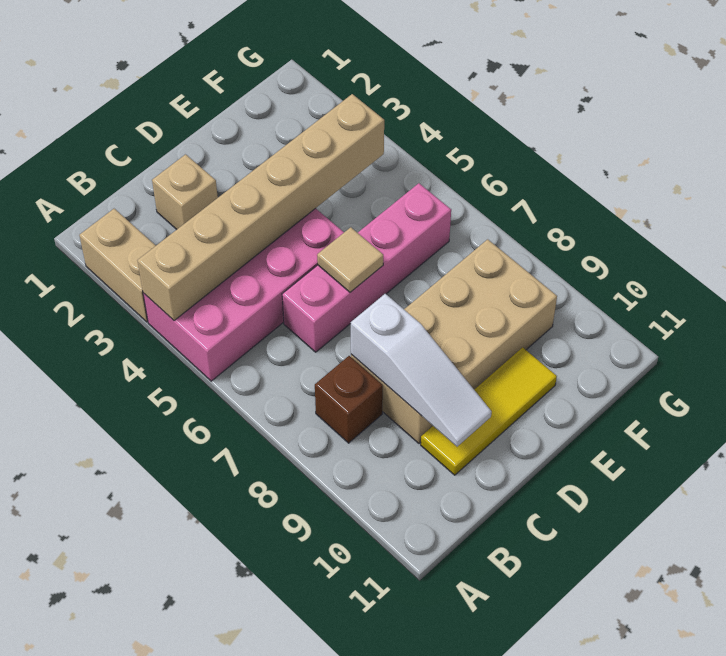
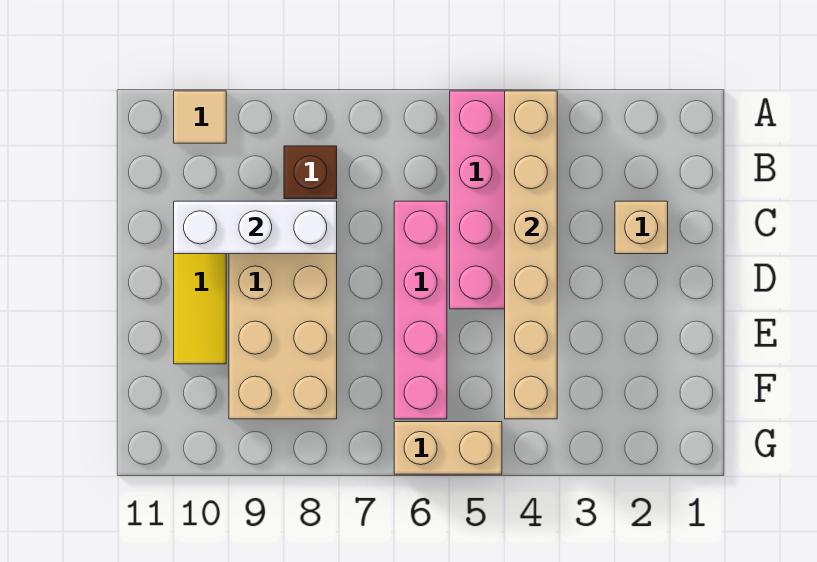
tan brick A2:A3 level 1 -> tan brick G5:G6 level 1
white slope C8:C10 level 2 top 8 -> white brick C8:C10 level 2
tan tile D6 level 2 -> tan tile A10 level 1

